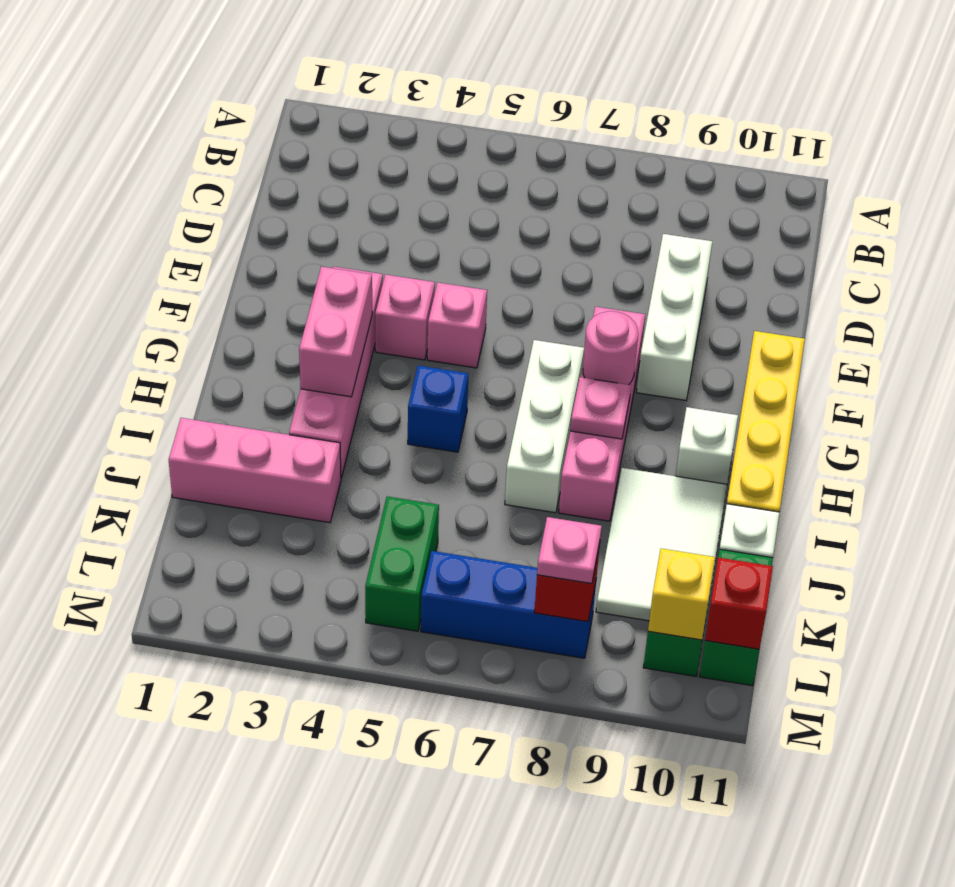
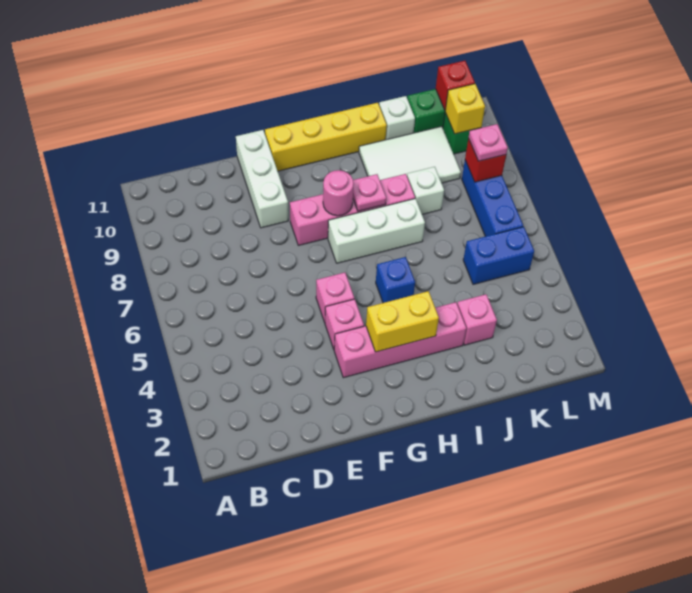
white brick D9:F9 level 1 -> white brick E9:E11 level 1
pink brick G3:H3 level 2 -> yellow brick G3:H3 level 2
white brick H10 level 1 -> white brick J8 level 1
pink brick J1:J3 level 1 -> pink brick J3 level 1
green brick K5:L5 level 1 -> blue brick K5:L5 level 1

